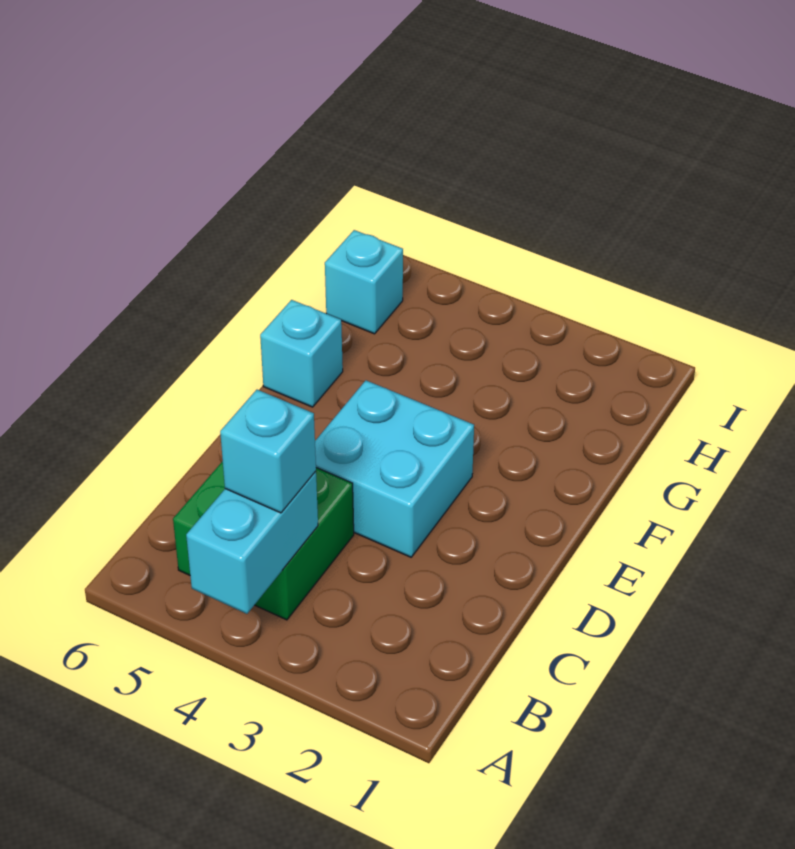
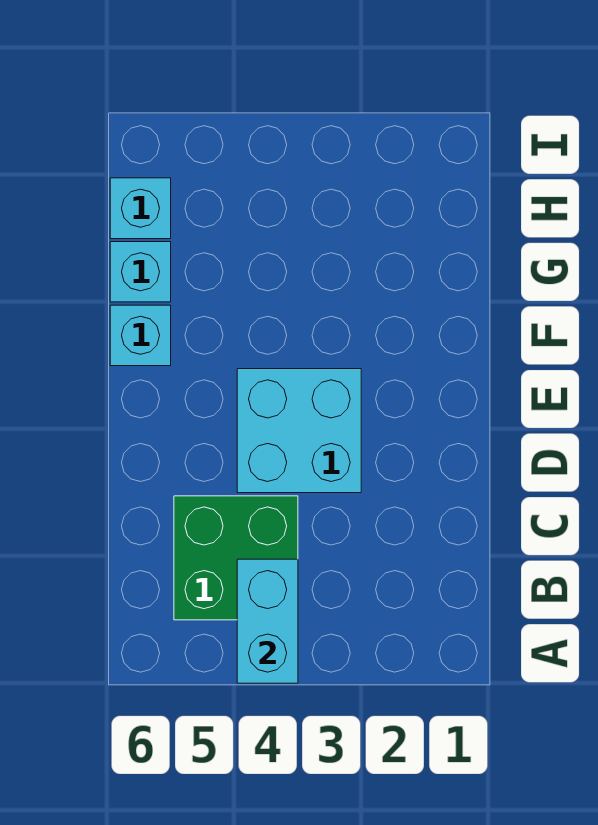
cyan brick B4 level 3 -> cyan brick G6 level 1

